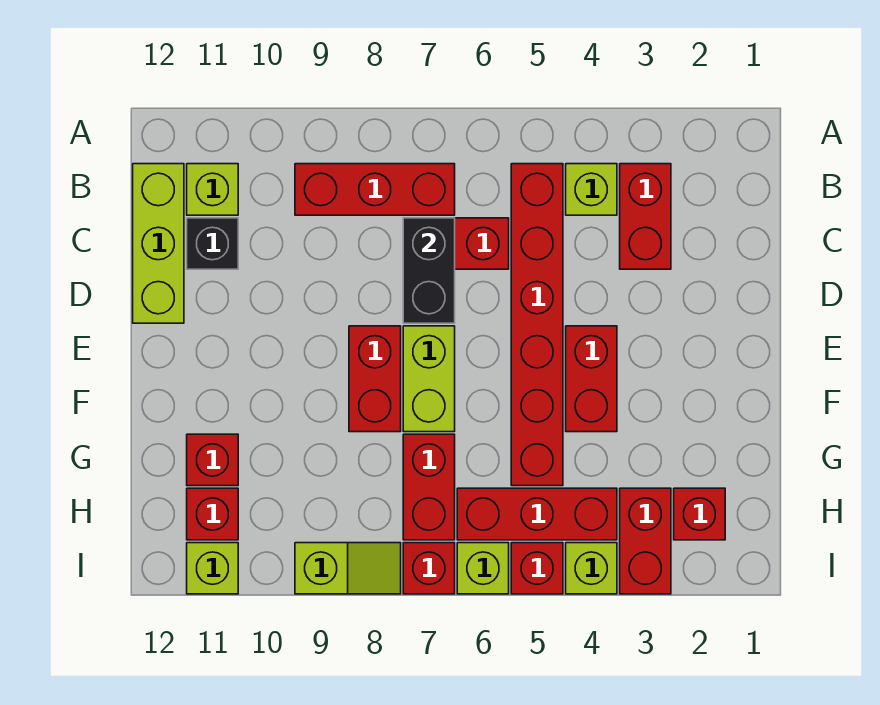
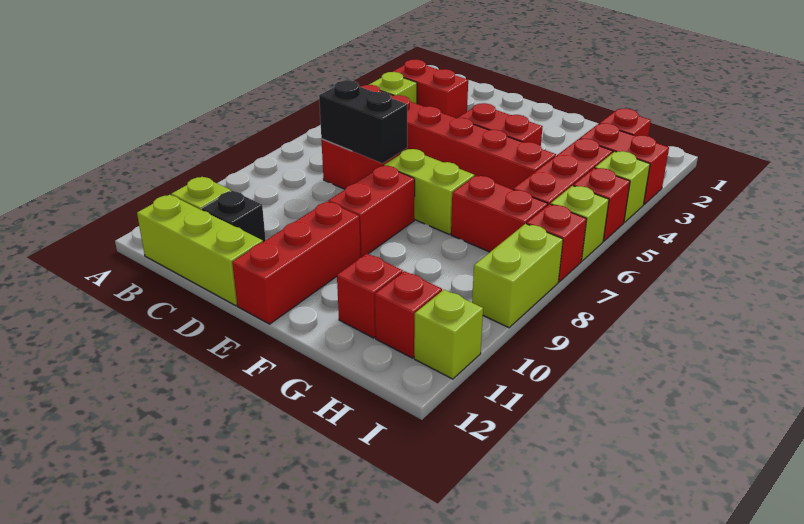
red brick B7:B9 level 1 -> red brick E10:E12 level 1
red brick E8:F8 level 1 -> red brick E8:E9 level 1
lime slope I8:I9 level 1 top 9 -> lime brick I8:I9 level 1

